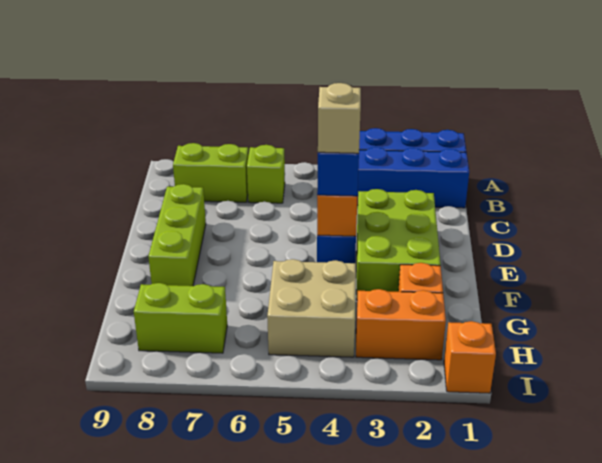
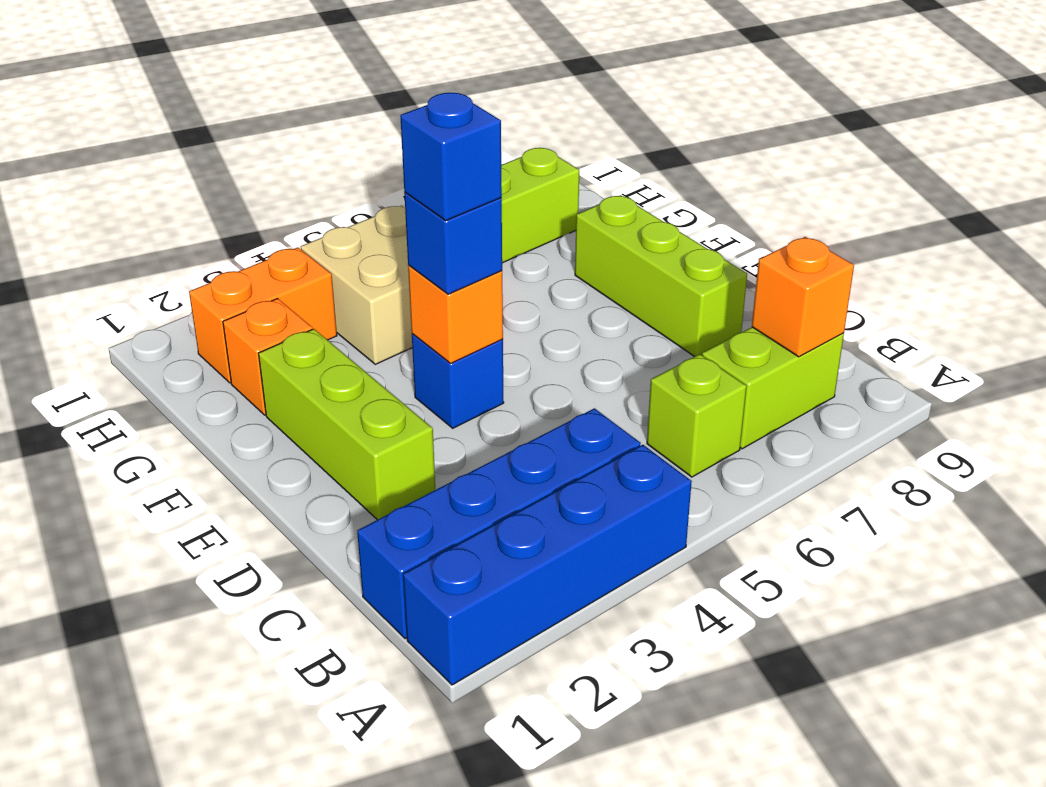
lime brick D2:F3 level 1 -> lime brick D2:F2 level 1
tan brick E4 level 4 -> blue brick E4 level 4
orange brick I1 level 1 -> orange brick B8 level 2

